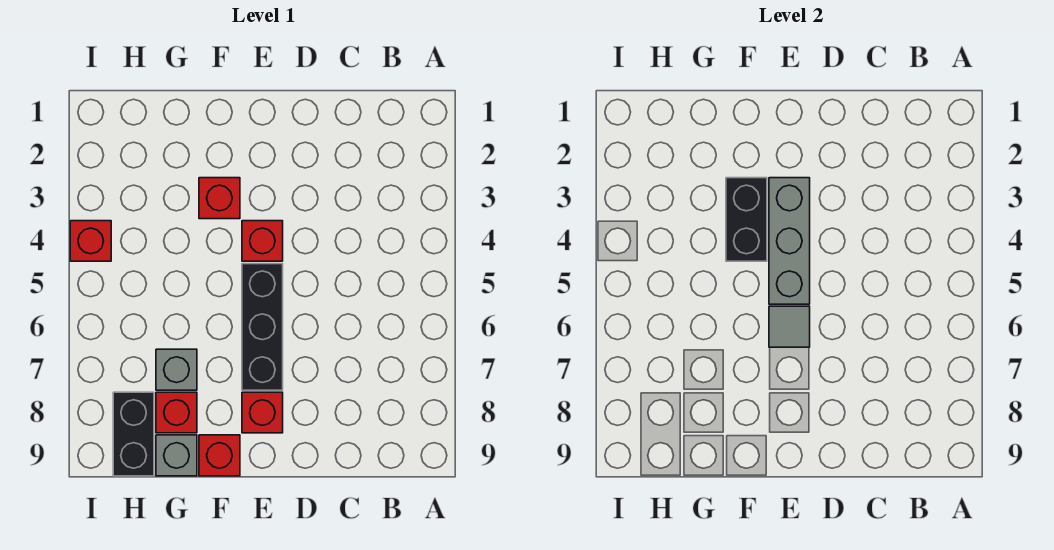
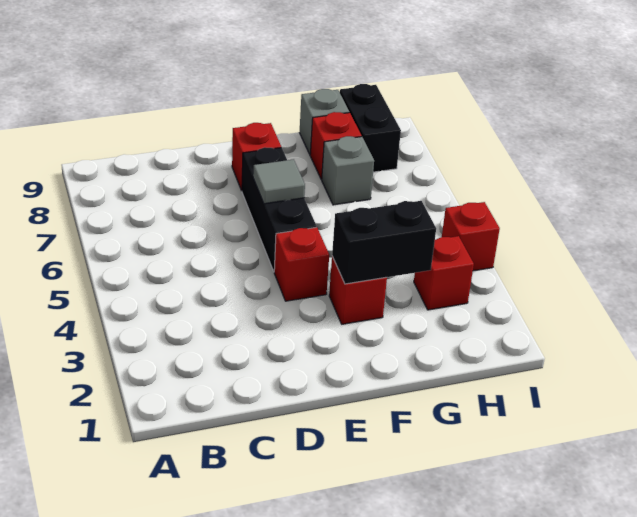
grey brick E3:E5 level 2 -> none
black brick F3:F4 level 2 -> black brick F3:G3 level 2
red brick F9 level 1 -> red brick H3 level 1

